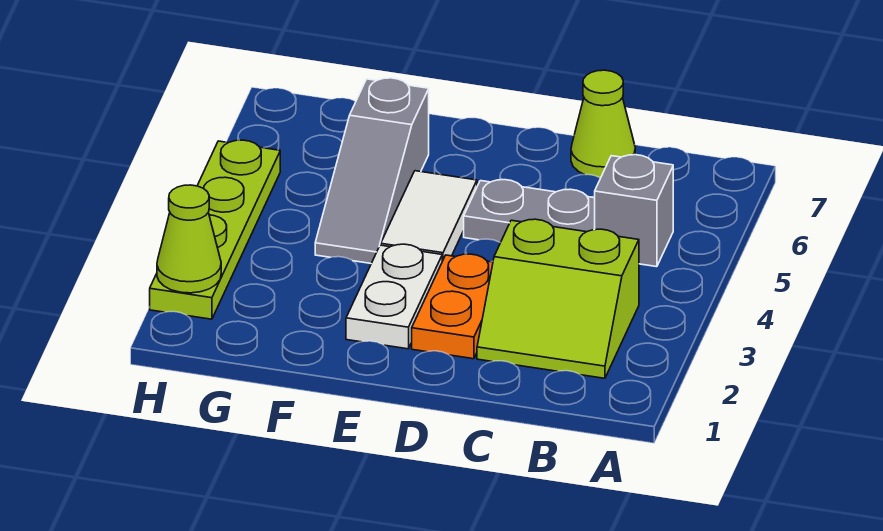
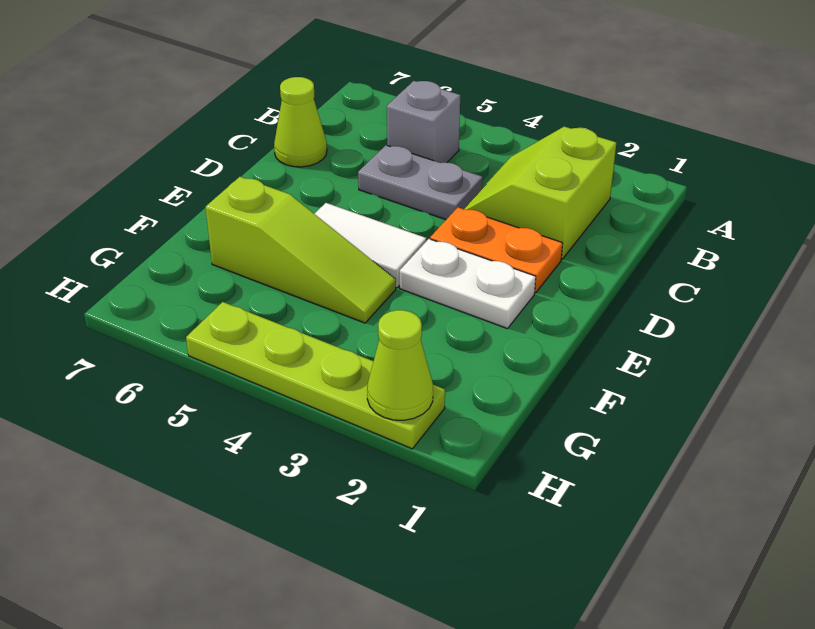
lime slope B2:C3 level 1 top 3 -> lime slope B2:C3 level 1 top 2
grey plate C5:D5 level 1 -> grey plate C4:C5 level 1
grey slope F4:F6 level 1 top 6 -> lime slope F4:F6 level 1 top 6

